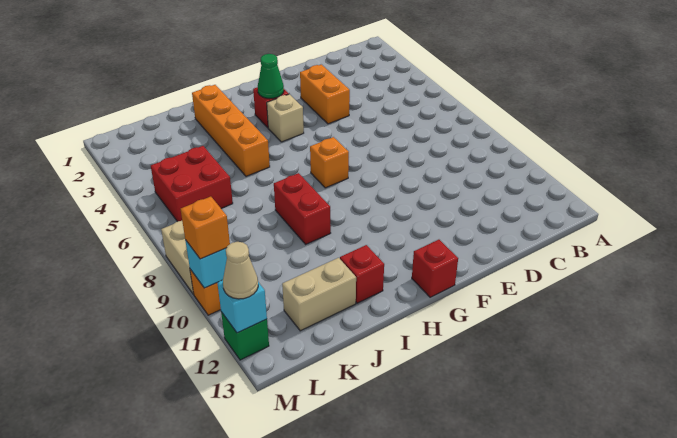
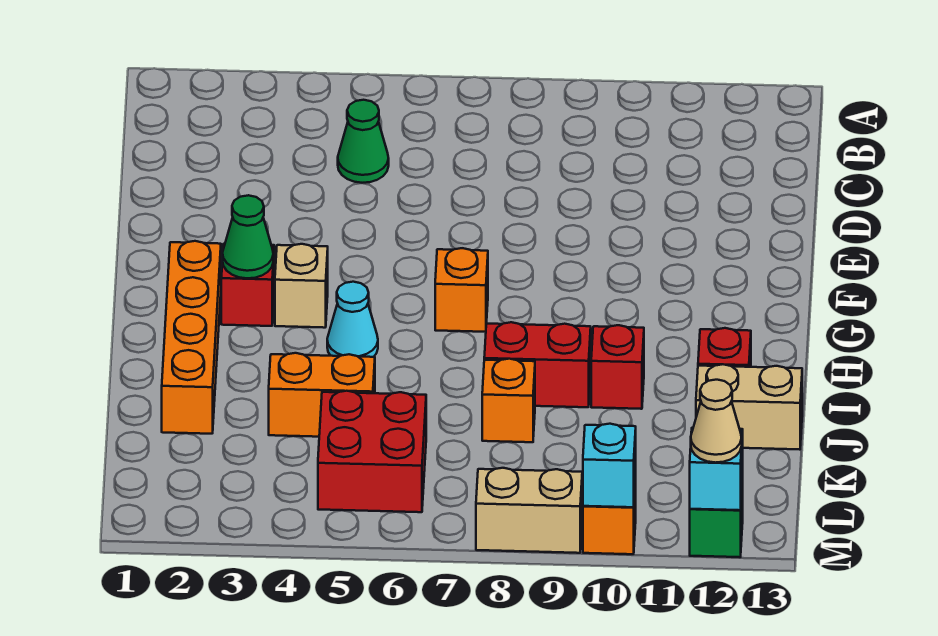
none -> green cone C5 level 1
orange brick E3:E4 level 1 -> orange brick J4:J5 level 1
red brick G13 level 1 -> red brick I10 level 1
none -> cyan cone H5 level 1
orange brick I2:I5 level 1 -> orange brick G2:J2 level 1
tan brick J12:K12 level 1 -> tan brick J12:J13 level 1
orange brick M10 level 3 -> orange brick J8 level 1

